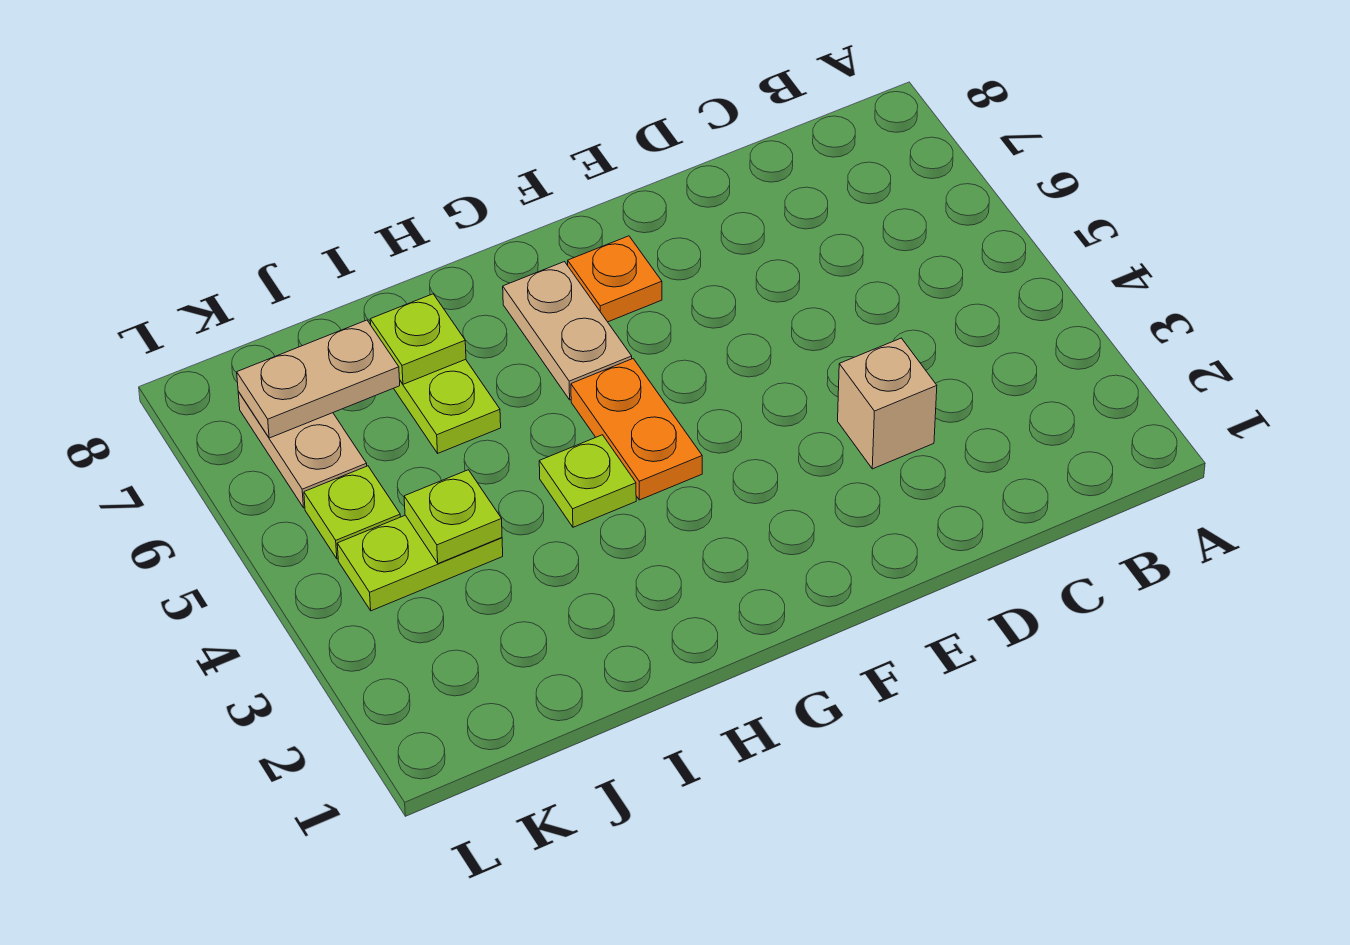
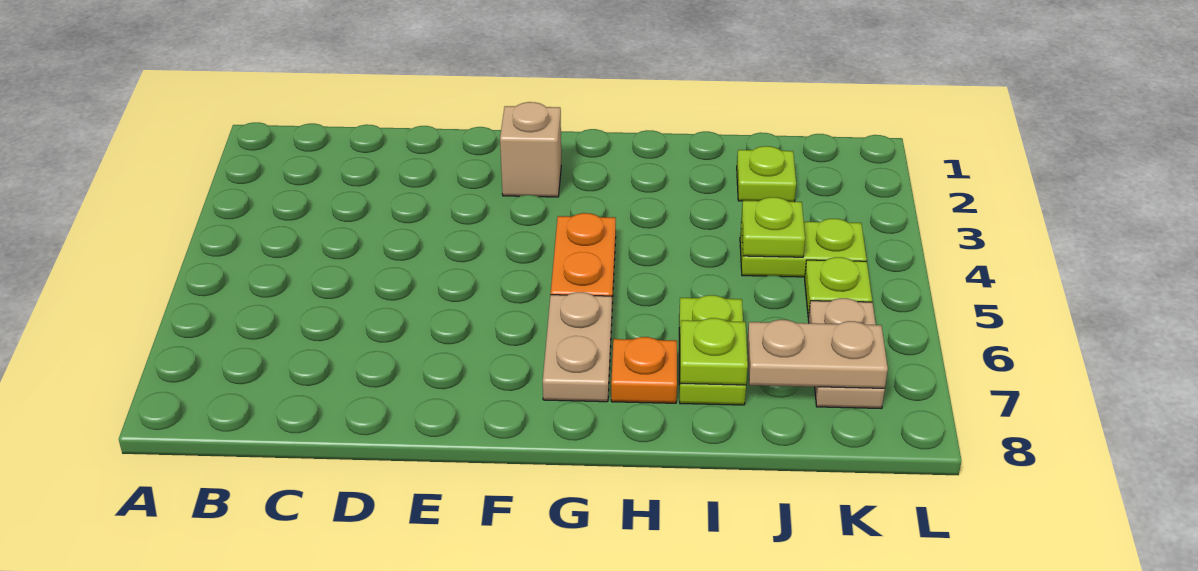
tan brick D3 level 1 -> tan brick F2 level 1
orange plate F7 level 1 -> orange plate H7 level 1
lime plate H4 level 1 -> lime plate J2 level 1

